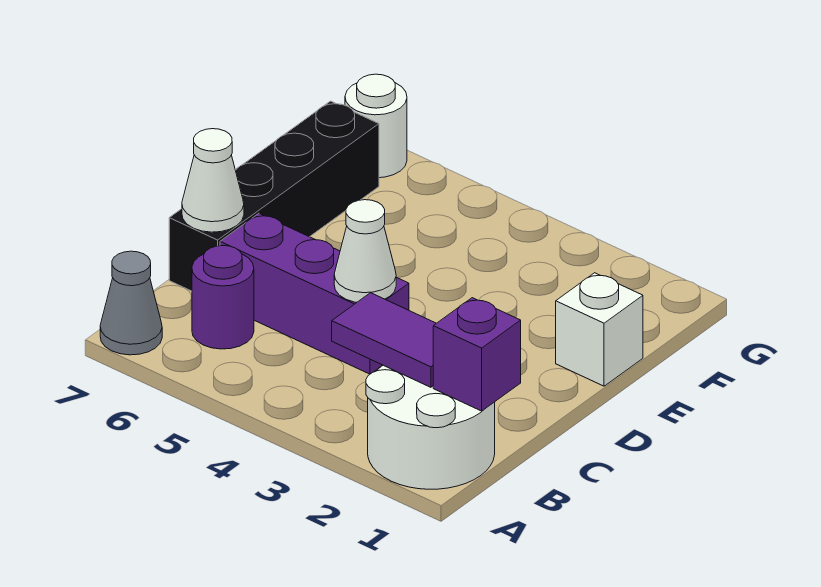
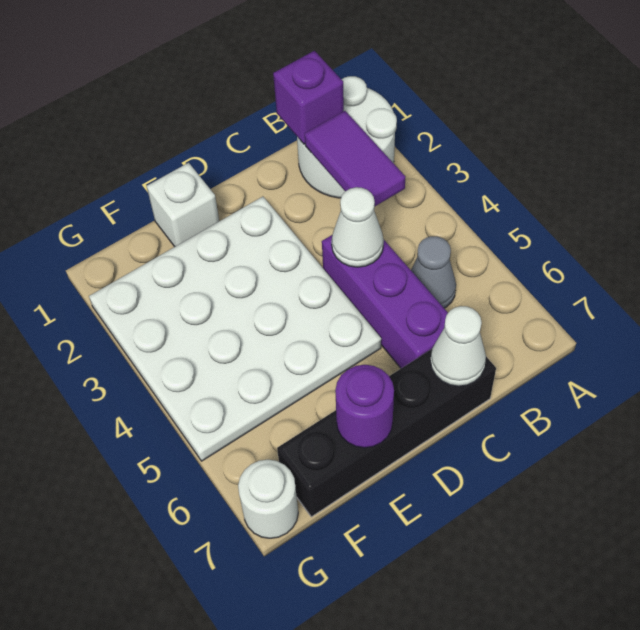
grey cone A7 level 1 -> grey cone B5 level 1
purple round brick B6 level 1 -> purple round brick E7 level 2
none -> white plate D2:G5 level 1

